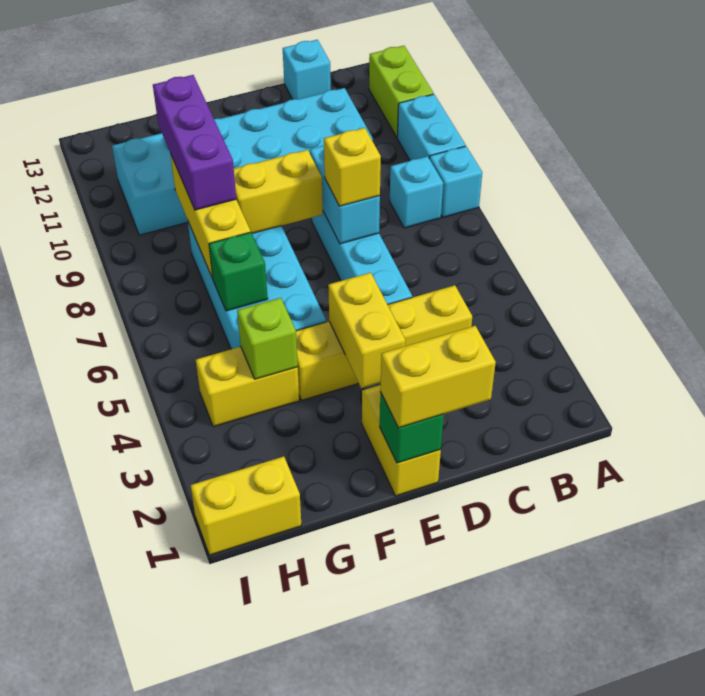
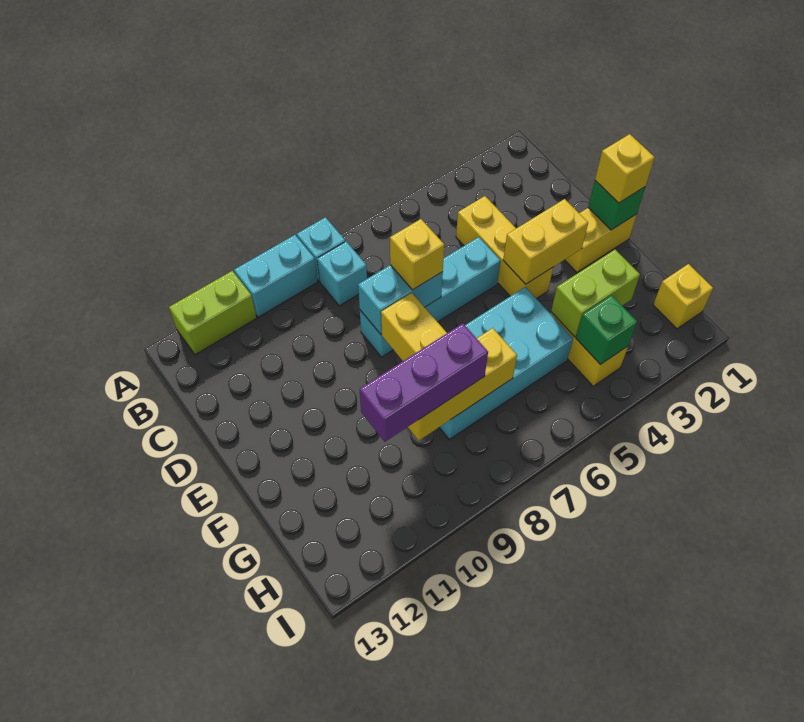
yellow brick C4:F4 level 1 -> yellow brick C4:E4 level 1
cyan brick C10:H11 level 1 -> none
cyan brick C13 level 1 -> none
yellow brick D1:E1 level 3 -> yellow brick E1 level 3
lime brick G4 level 2 -> lime brick G3:G4 level 2
green brick G6 level 2 -> green brick H4 level 2
yellow brick H1:I1 level 1 -> yellow brick H1 level 1

